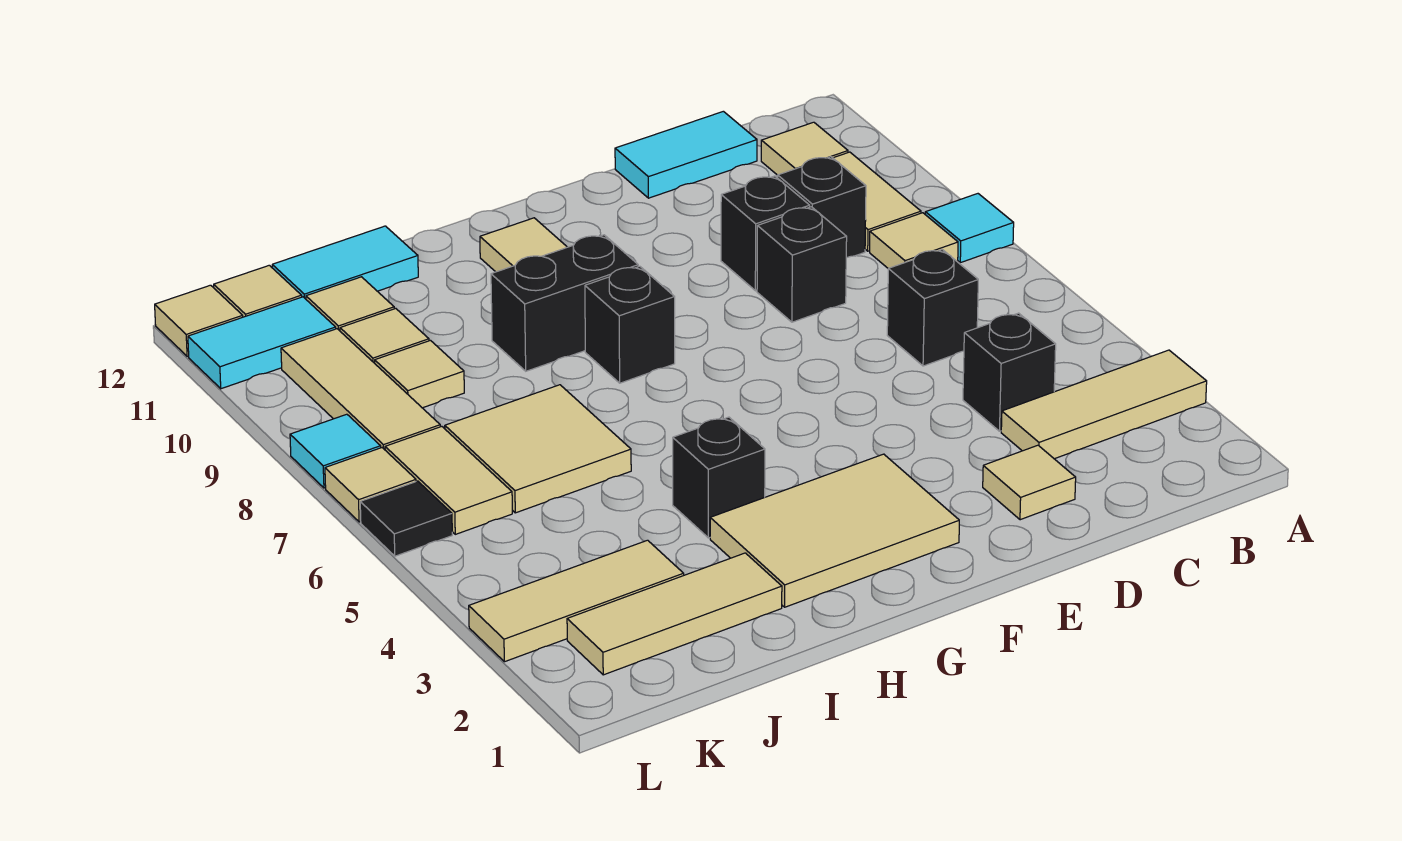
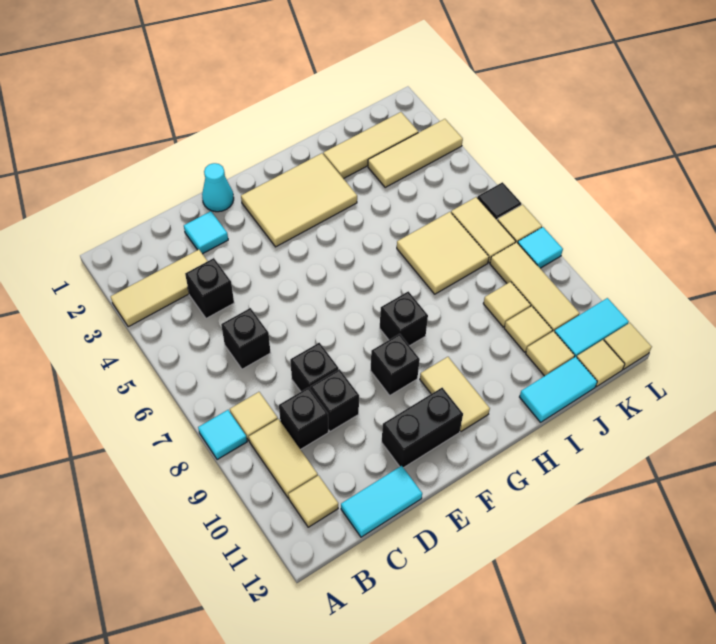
tan tile D2 level 1 -> cyan tile D2 level 1
none -> cyan cone E1 level 1
black brick G9:H9 level 1 -> black brick E11:F11 level 1
black brick H4 level 1 -> black brick F9 level 1

